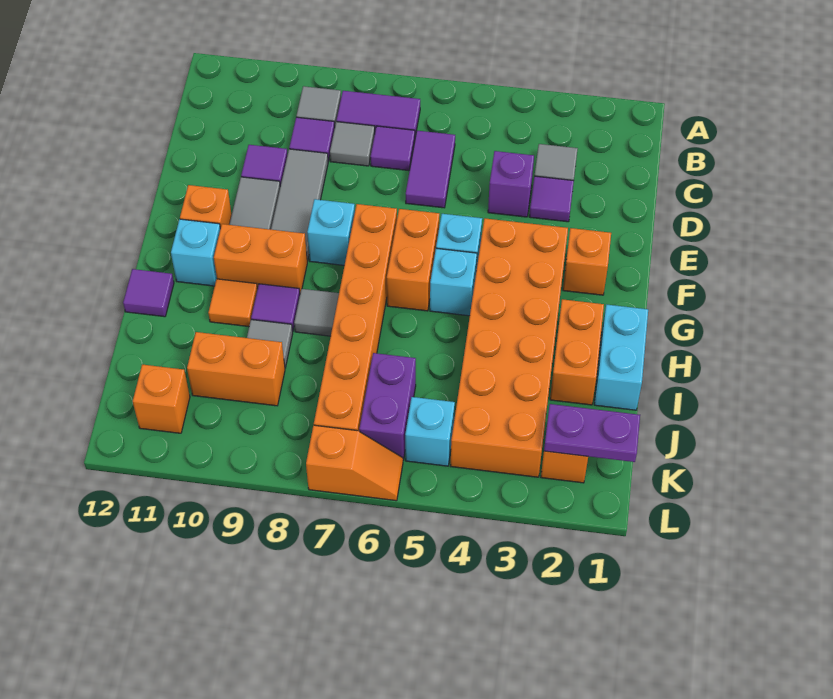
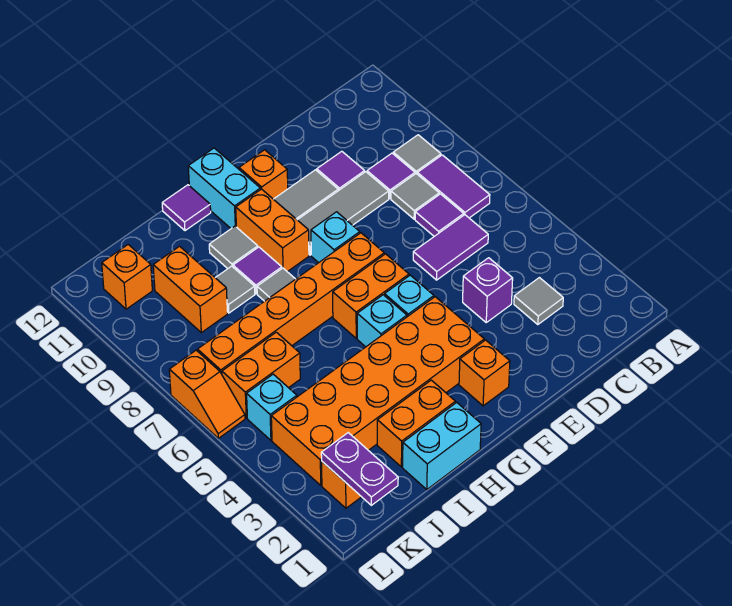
purple tile D3 level 1 -> none
cyan brick G11 level 1 -> cyan brick G11:G12 level 1
orange tile H10 level 1 -> grey tile H10 level 1
purple brick J6:K6 level 1 -> orange brick J6:K6 level 1

